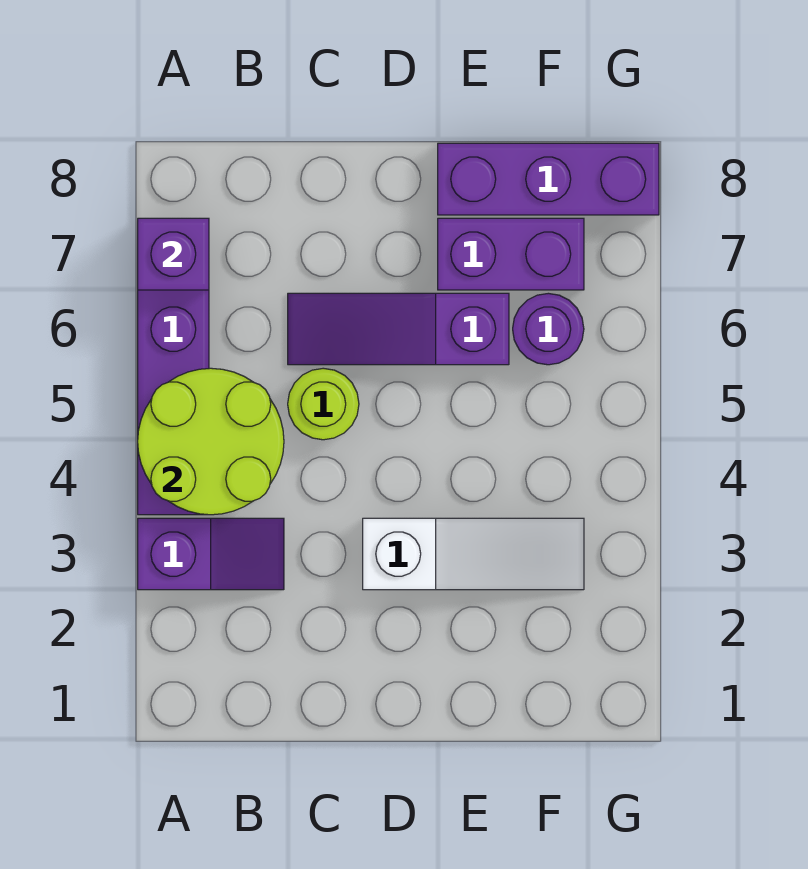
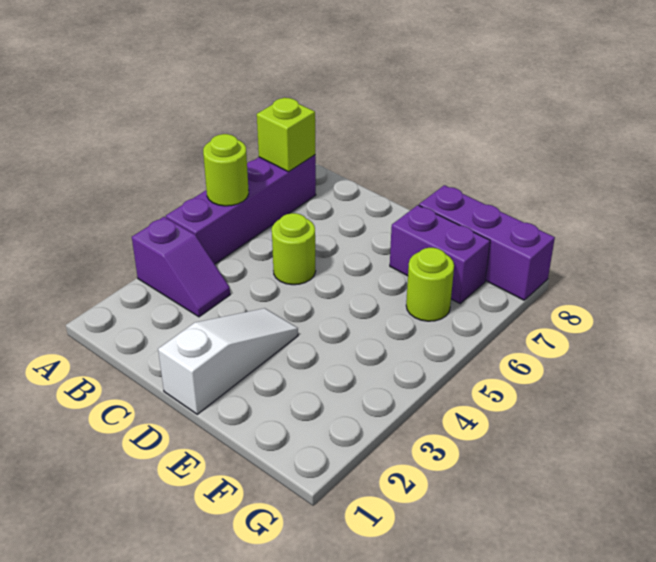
lime round brick A4:B5 level 2 -> lime round brick A5 level 2
purple brick A7 level 2 -> lime brick A7 level 2
purple slope C6:E6 level 1 top E -> none
white slope D3:F3 level 1 top D -> white slope D1:D3 level 1 top 1
purple round brick F6 level 1 -> lime round brick F6 level 1

